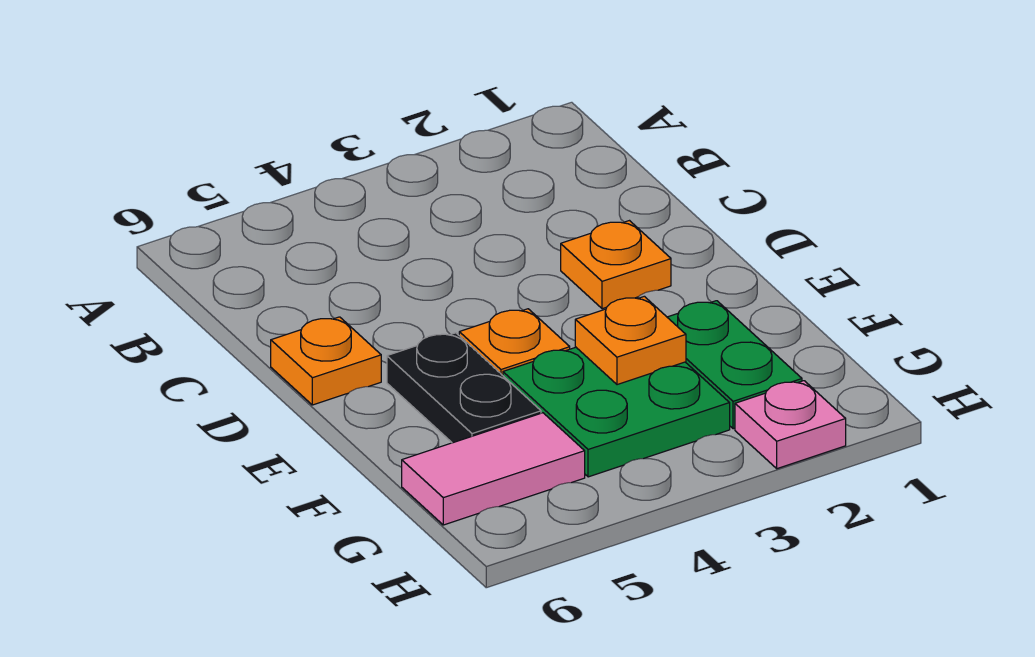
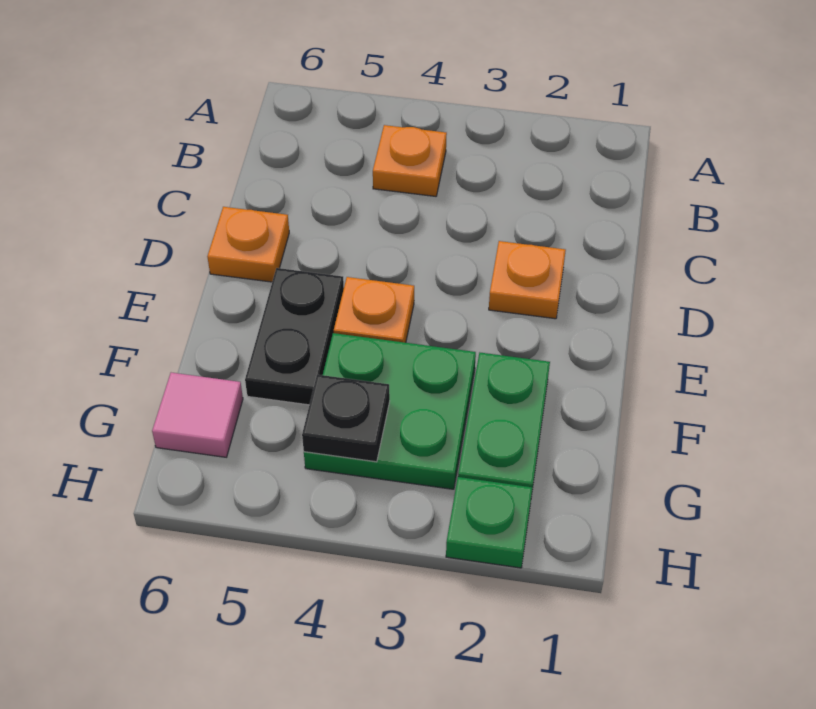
orange plate F3 level 2 -> orange plate B4 level 1
none -> black plate G4 level 2
pink tile G5:G6 level 1 -> pink tile G6 level 1
pink plate H2 level 1 -> green plate H2 level 1

